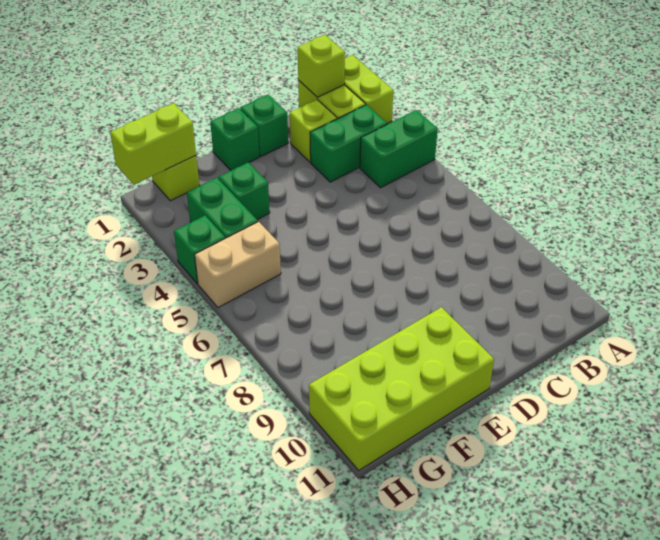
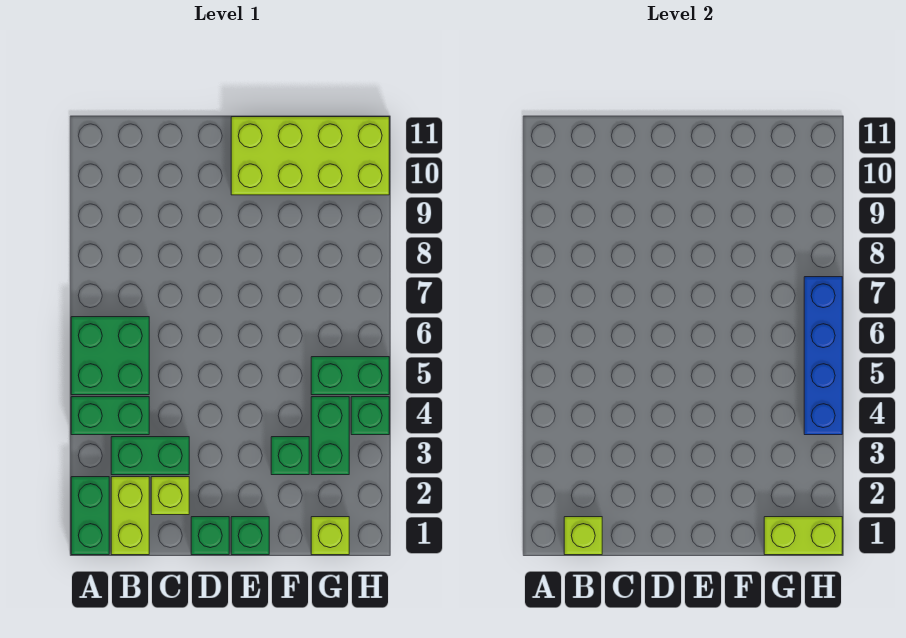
lime brick A1:A2 level 1 -> green brick A1:A2 level 1
none -> green brick A5:B6 level 1
tan brick G5:H5 level 1 -> green brick G5:H5 level 1
none -> blue brick H4:H7 level 2

